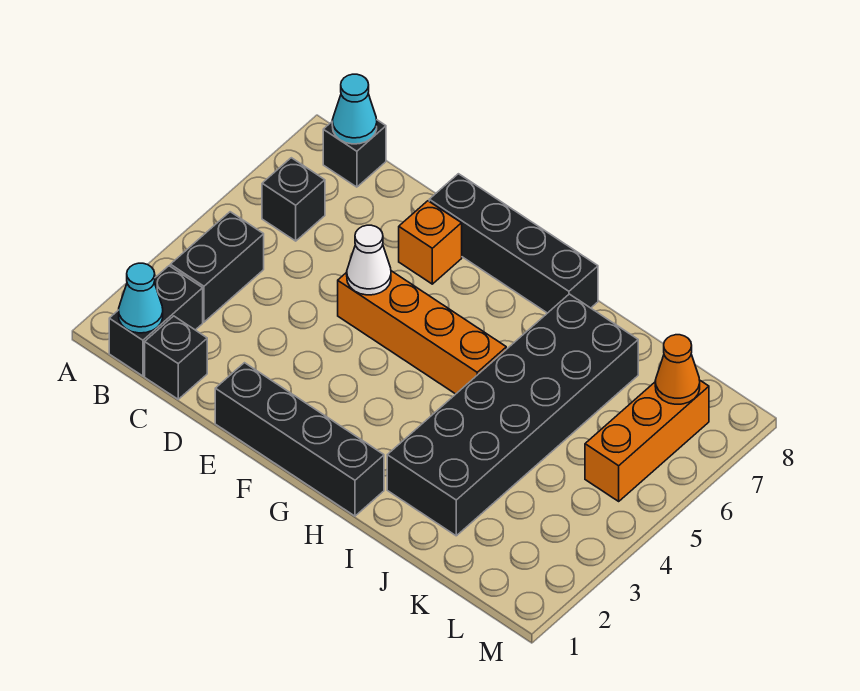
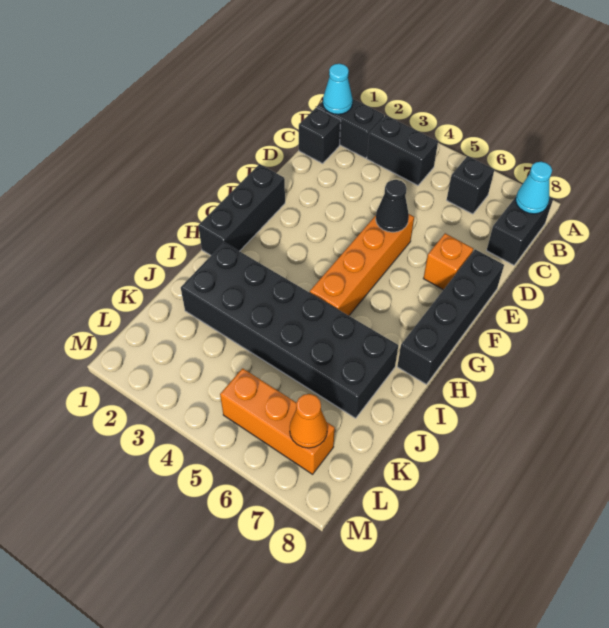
black brick B8 level 1 -> black brick B8:C8 level 1
black brick E1:H1 level 1 -> black brick F1:H1 level 1
white cone E5 level 2 -> black cone E5 level 2

